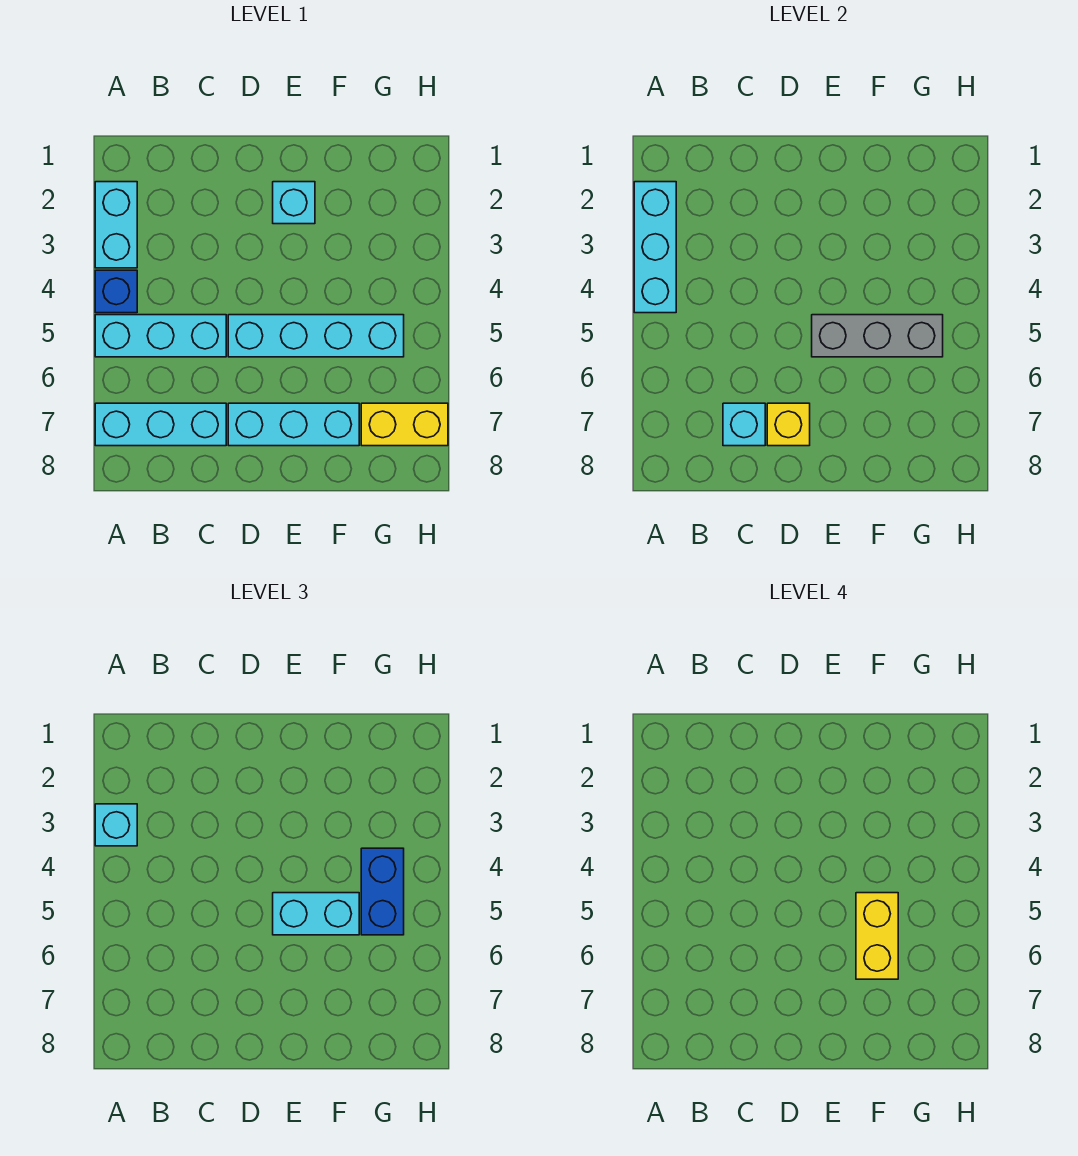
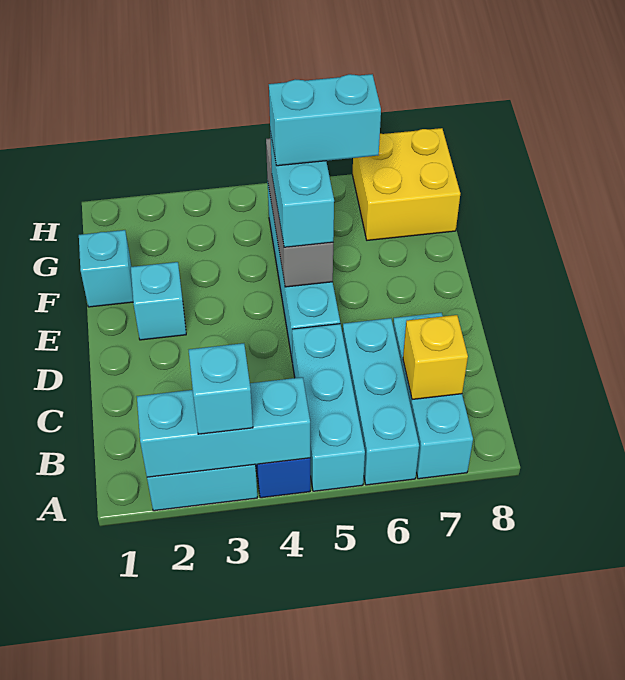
cyan brick C7 level 2 -> cyan brick F1 level 1
cyan brick D7:F7 level 1 -> cyan brick A6:C6 level 1
yellow brick D7 level 2 -> yellow brick B7 level 2
yellow brick F5:F6 level 4 -> cyan brick F5:F6 level 4
blue brick G4:G5 level 3 -> none
yellow brick G7:H7 level 1 -> yellow brick G7:H8 level 1

